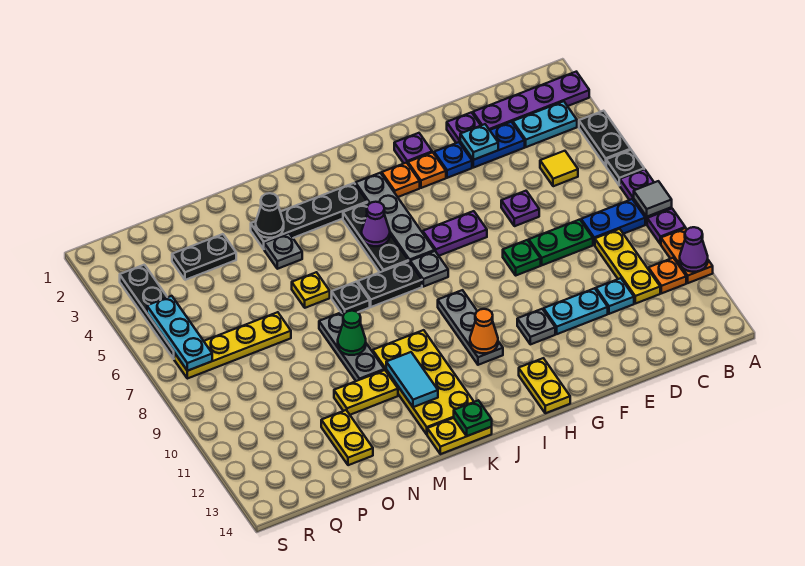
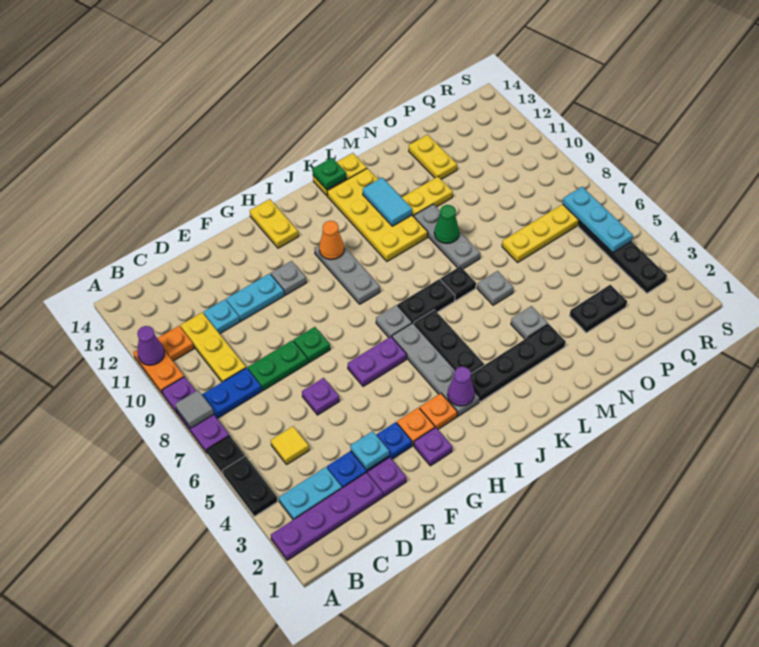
purple cone J5 level 2 -> purple cone I3 level 2
black cone M3 level 2 -> none
yellow plate M6 level 1 -> grey plate M6 level 1

